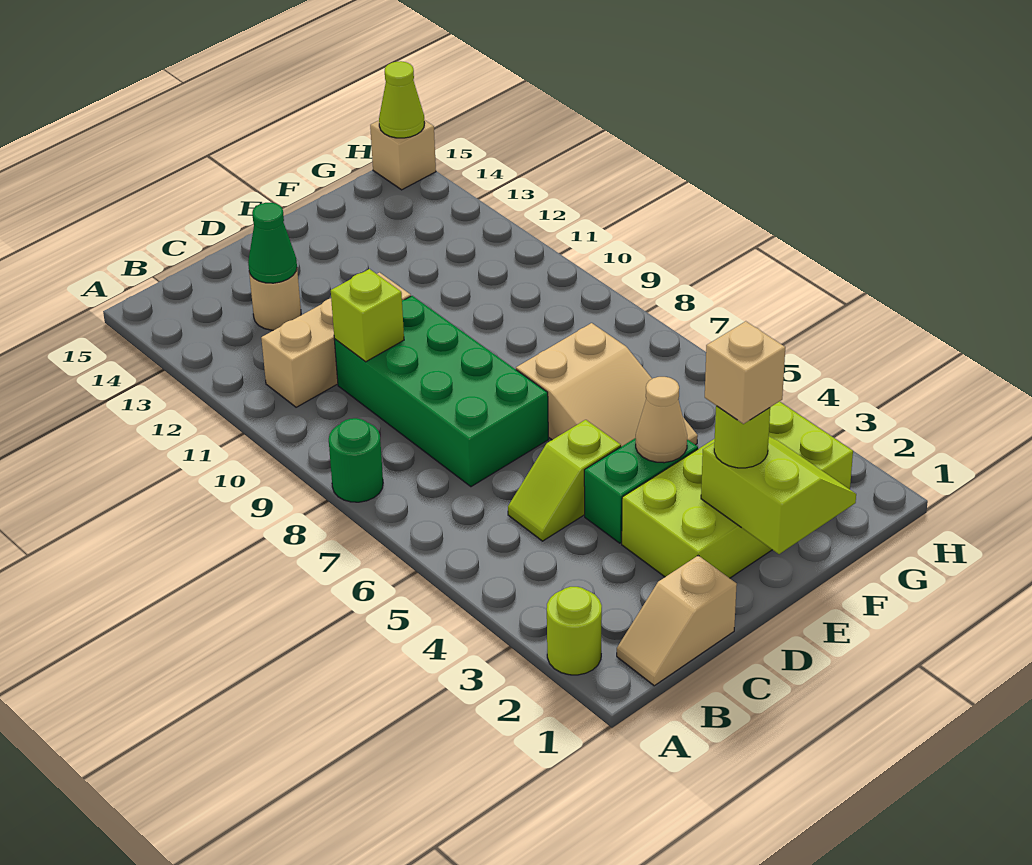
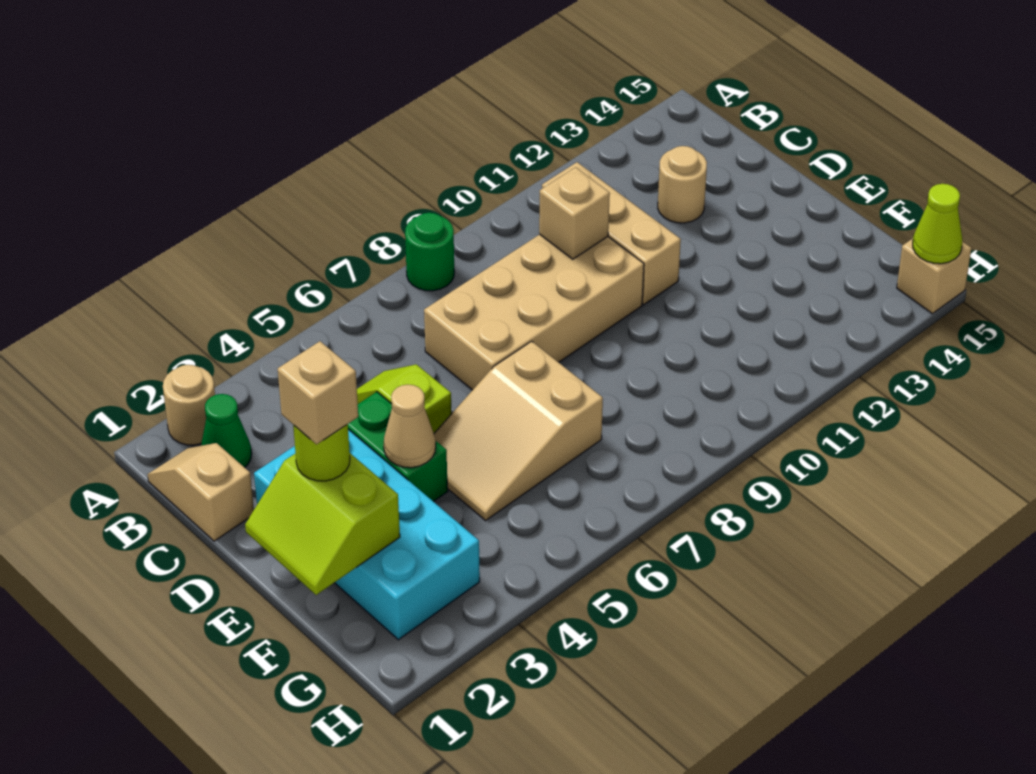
lime round brick A2 level 1 -> tan round brick A2 level 1
green brick C7:D10 level 1 -> tan brick C7:D10 level 1
lime brick C10 level 2 -> tan brick C10 level 2
green cone C13 level 2 -> green cone B2 level 1
lime brick D2:G3 level 1 -> cyan brick D2:G3 level 1
lime slope E1:F2 level 2 top E -> lime slope E1:F2 level 2 top 2

